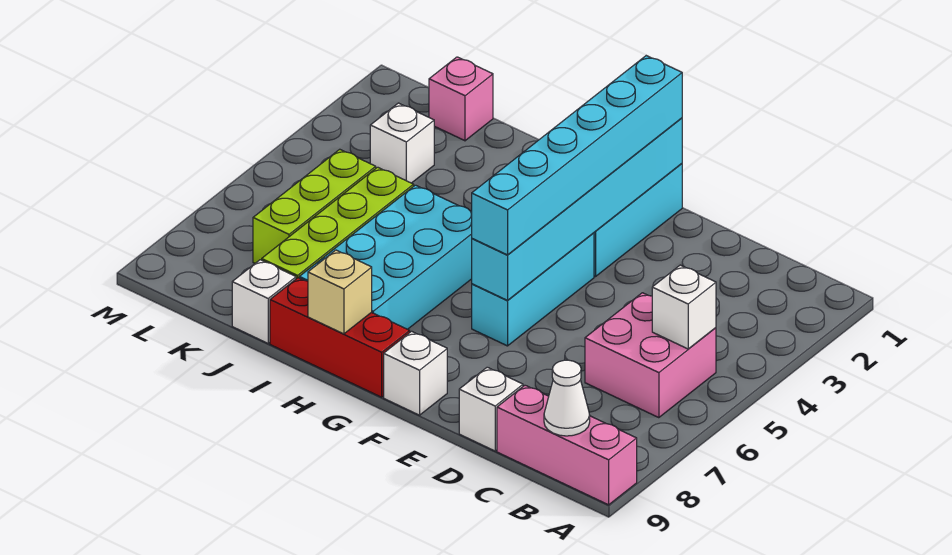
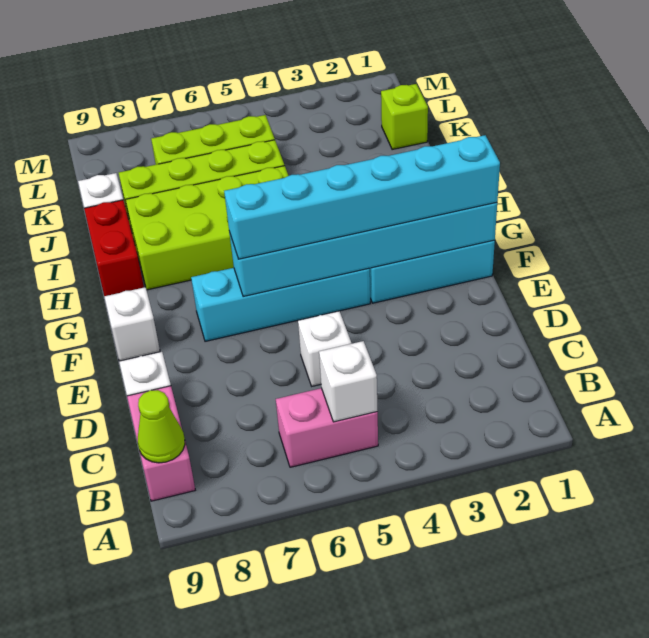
pink brick A9:C9 level 1 -> pink brick B9:C9 level 1
pink brick B5:C6 level 1 -> pink brick B5:B6 level 1
white cone B9 level 2 -> lime cone B9 level 2
cyan brick F4:F6 level 1 -> cyan brick F4:F7 level 1
red brick G9:I9 level 1 -> red brick H9:I9 level 1
cyan brick H5:I8 level 1 -> lime brick H5:I8 level 1
tan brick H9 level 2 -> none
pink brick K1 level 1 -> lime brick K1 level 1
white brick K3 level 1 -> white brick D5 level 1

